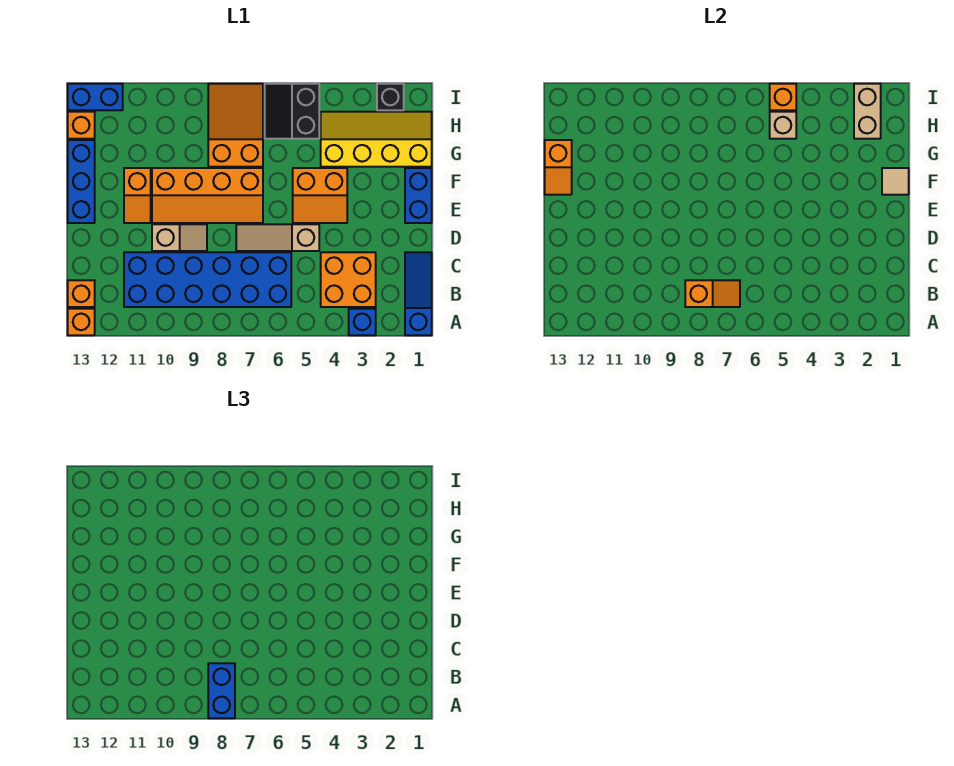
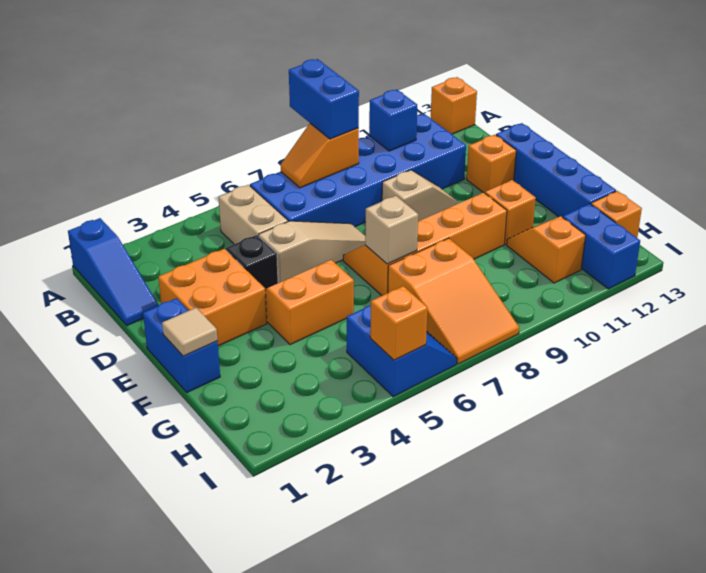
blue brick A3 level 1 -> blue brick B10 level 2
orange brick B3:C4 level 1 -> orange brick D2:E3 level 1
orange brick B13 level 1 -> orange brick D12 level 1
tan slope D9:D10 level 1 top 10 -> tan slope D9:D10 level 1 top 9
blue brick E13:G13 level 1 -> blue brick D13:G13 level 1
orange slope F13:G13 level 2 top G -> orange slope G11:H11 level 1 top H
yellow slope G1:H4 level 1 top G -> none
tan brick H2:I2 level 2 -> tan brick B5:C5 level 1
black slope H5:I6 level 1 top 5 -> blue slope H5:I6 level 1 top 5
tan brick H5 level 2 -> tan brick F7 level 2
black brick I2 level 1 -> black brick D4 level 1
blue brick I12:I13 level 1 -> blue brick H12:I12 level 1

